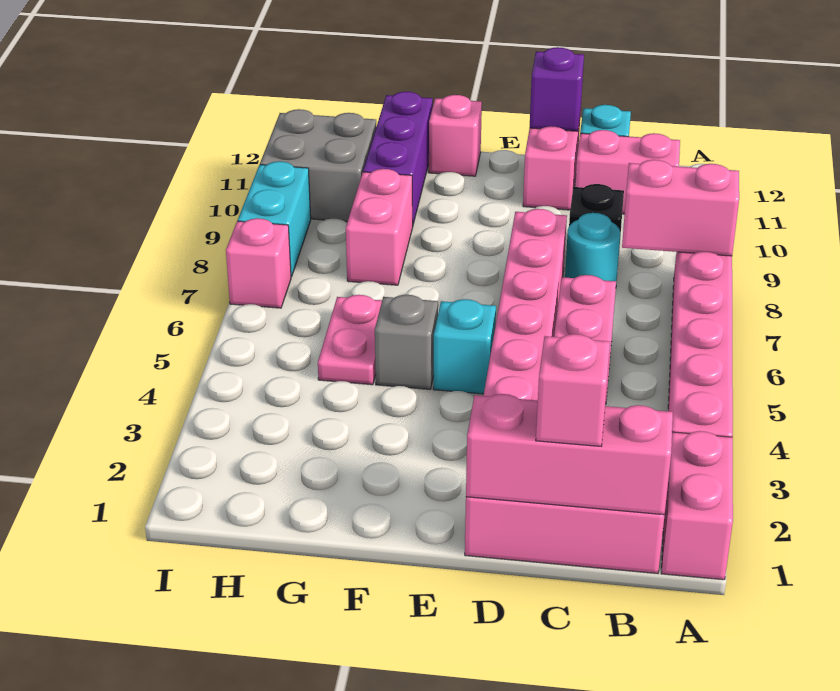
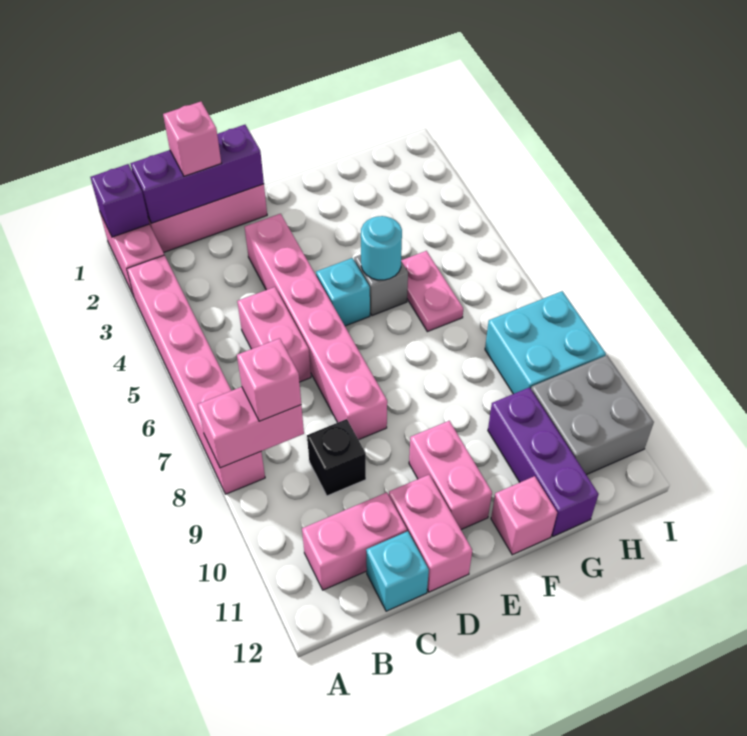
pink brick B1:D1 level 2 -> purple brick B1:D1 level 2
cyan round brick C8 level 1 -> cyan round brick F5 level 2
purple brick D12 level 2 -> purple brick A1 level 2
pink brick G8:G9 level 1 -> pink brick E10:E11 level 1
pink brick I7 level 1 -> pink brick B8 level 3
cyan brick I8:I9 level 1 -> cyan brick H8:I9 level 1

